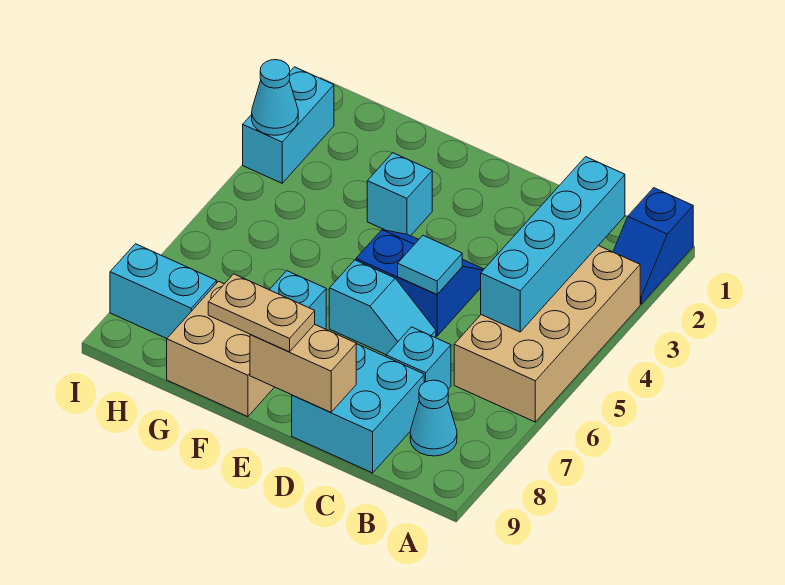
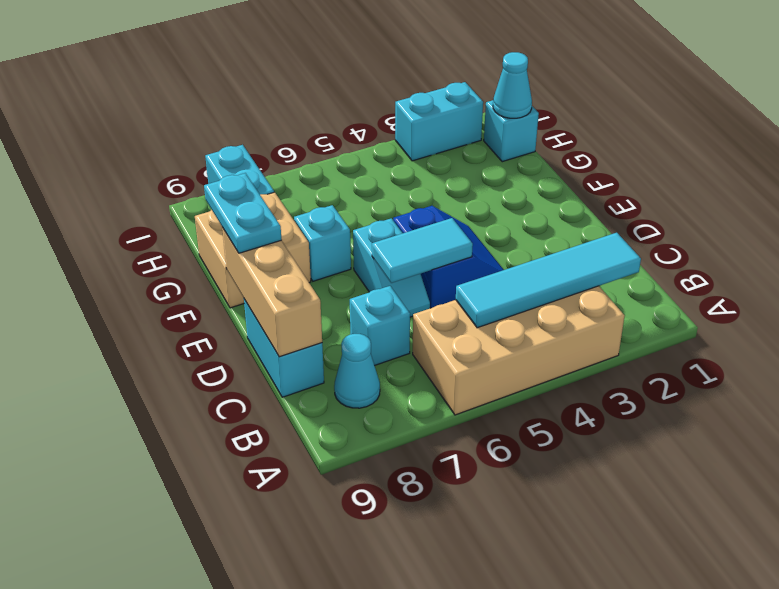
blue slope A1:A2 level 1 top 1 -> none
cyan brick B2:B5 level 2 -> cyan tile B2:B5 level 2
cyan brick C8:D9 level 1 -> cyan brick C9:D9 level 1
cyan tile D5 level 2 -> cyan tile D5:D6 level 2
tan brick D9:E9 level 2 -> tan brick C9:E9 level 2
tan plate E9:F9 level 3 -> cyan plate E9:F9 level 3
cyan brick F3 level 1 -> cyan brick H1 level 1
cyan cone I3 level 2 -> cyan cone H1 level 2

